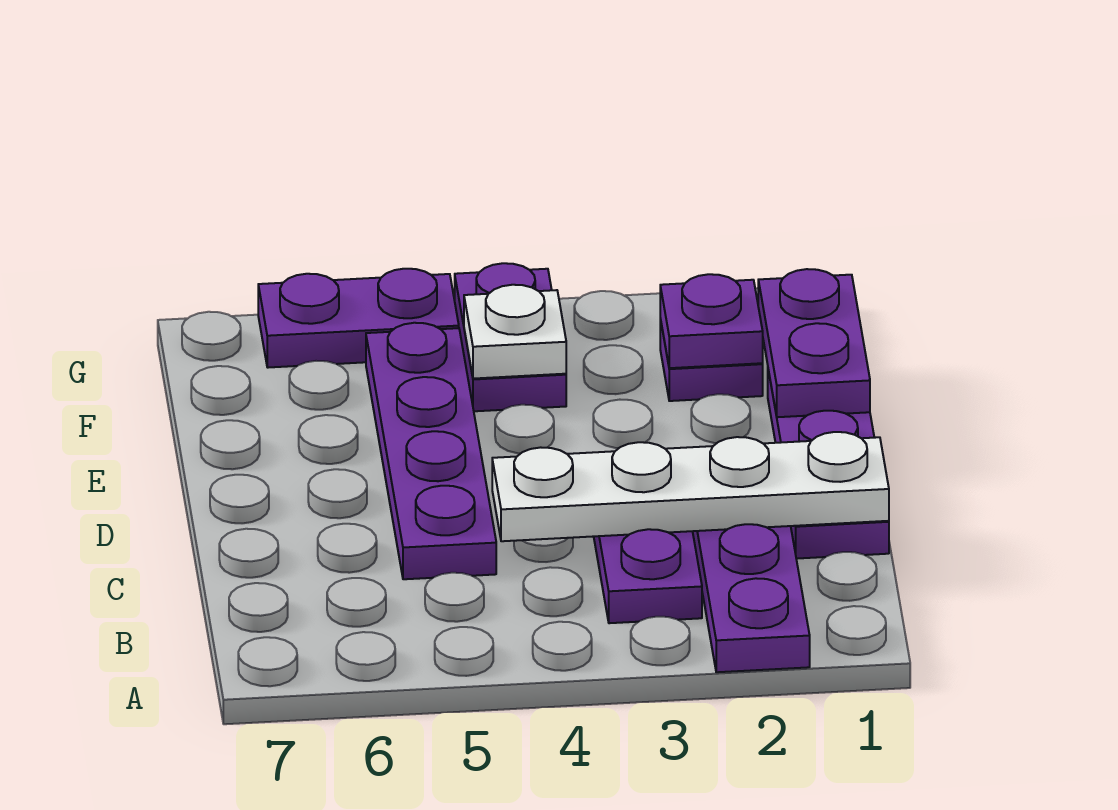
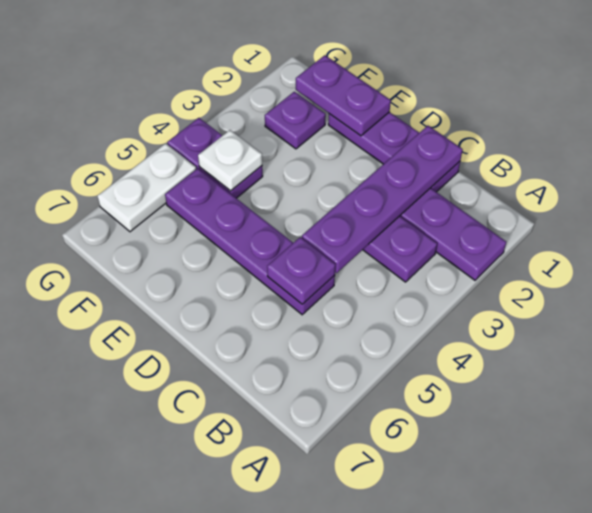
white plate C1:C4 level 2 -> purple plate C1:C4 level 2
purple plate F2 level 2 -> purple plate C5 level 2
purple plate G5:G6 level 1 -> white plate G5:G6 level 1

